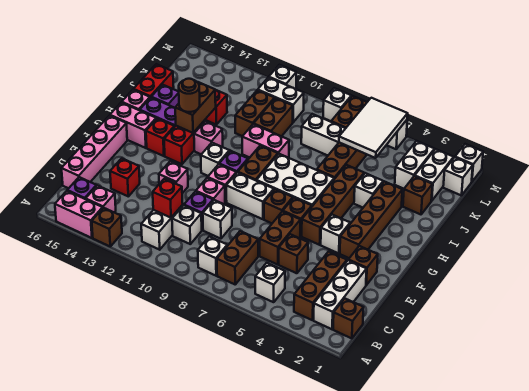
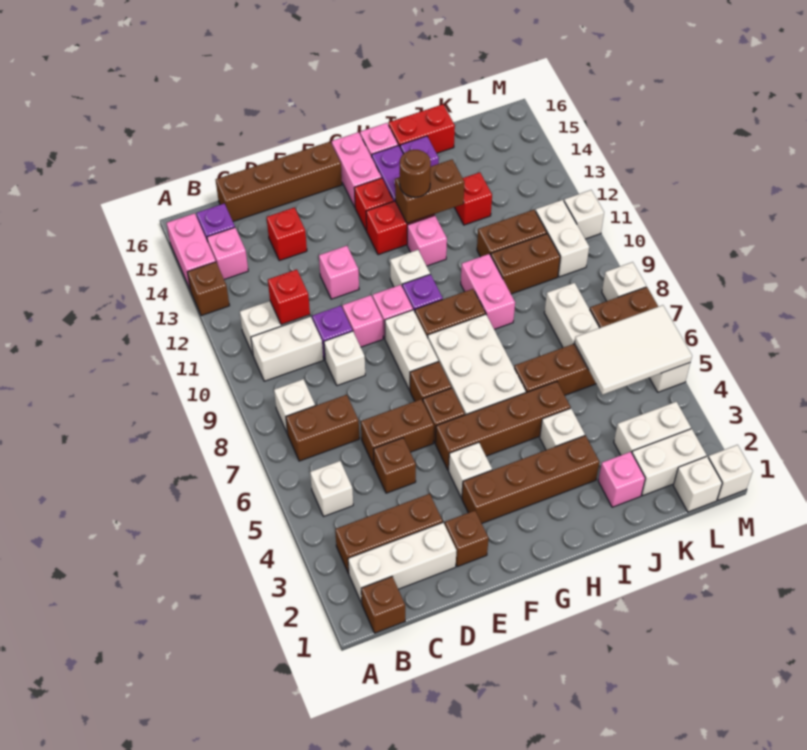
white brick C10 level 1 -> white brick B10:C10 level 1
pink brick C16:F16 level 1 -> brown brick C16:F16 level 1
brown brick J2 level 1 -> pink brick J2 level 1

